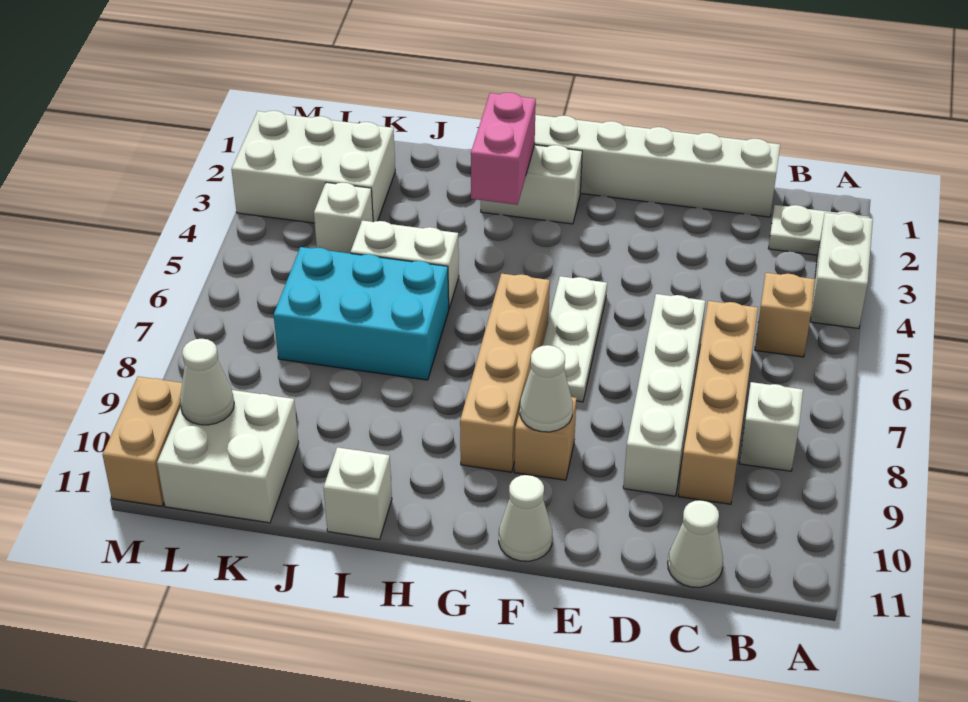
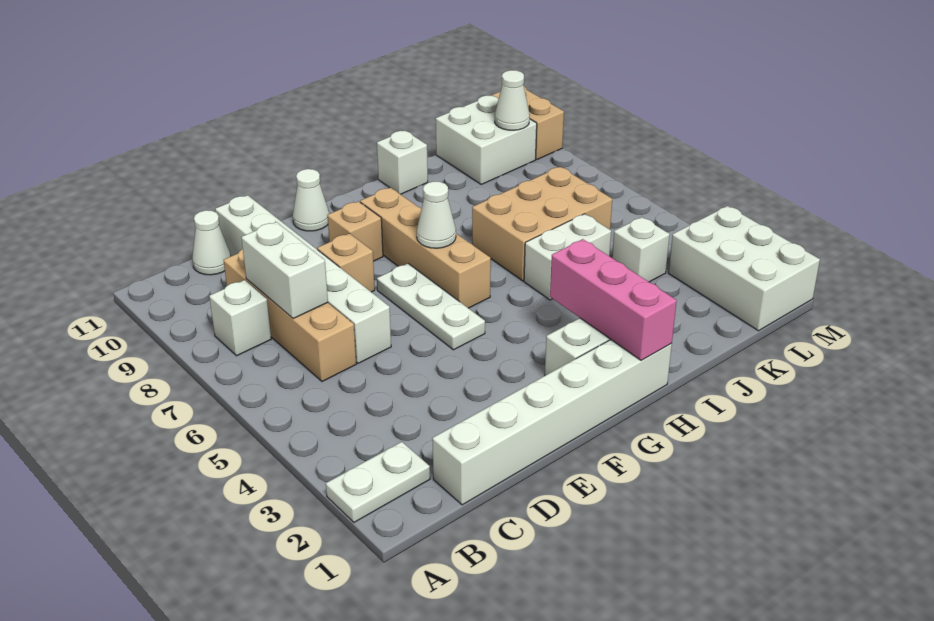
white brick A3:A4 level 1 -> white brick C7:C8 level 2
tan brick B5 level 1 -> tan brick E8 level 1
white brick D6:D9 level 1 -> white brick D6:D11 level 1
white cone F9 level 2 -> white cone G7 level 2
pink brick H2:H3 level 2 -> pink brick H1:H3 level 2
cyan brick I6:K7 level 1 -> tan brick I6:K7 level 1
white brick K2:M3 level 1 -> white brick L1:M3 level 1

